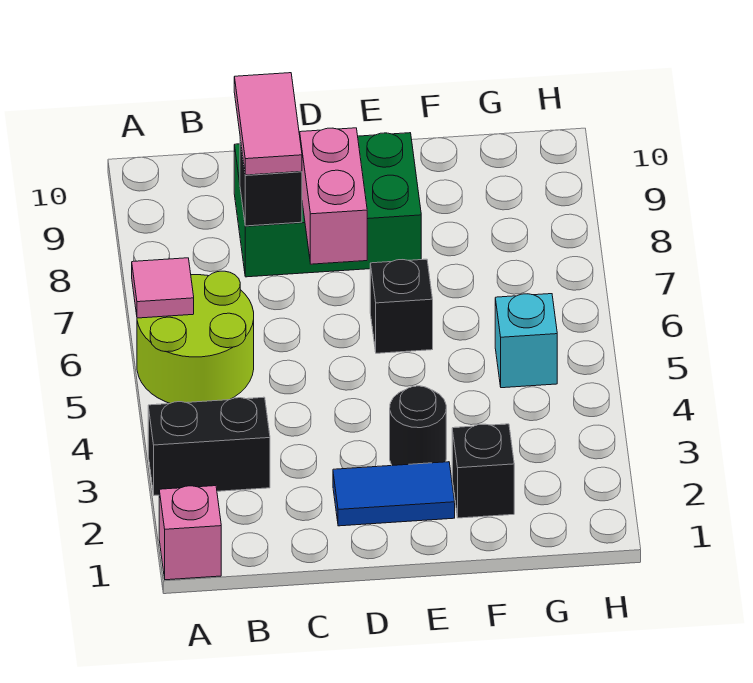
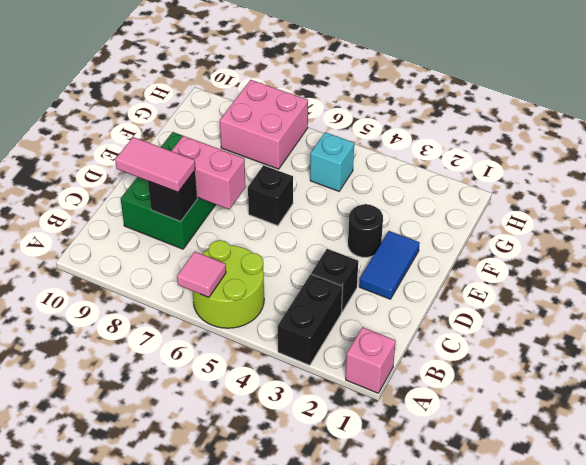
black brick F2 level 1 -> black brick C3 level 1
none -> pink brick G7:H8 level 1

